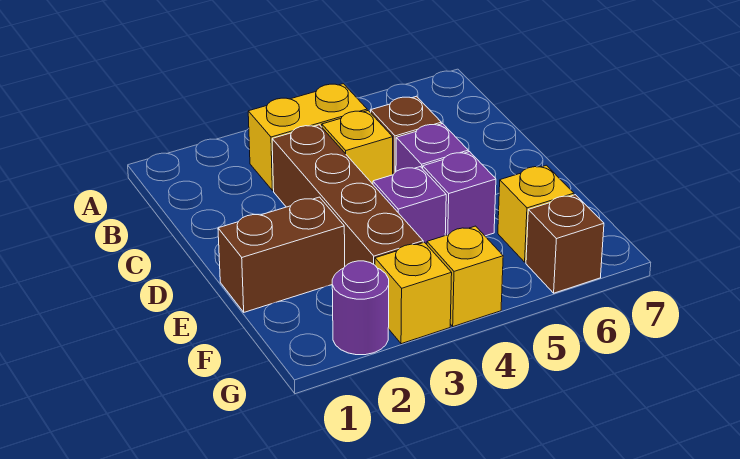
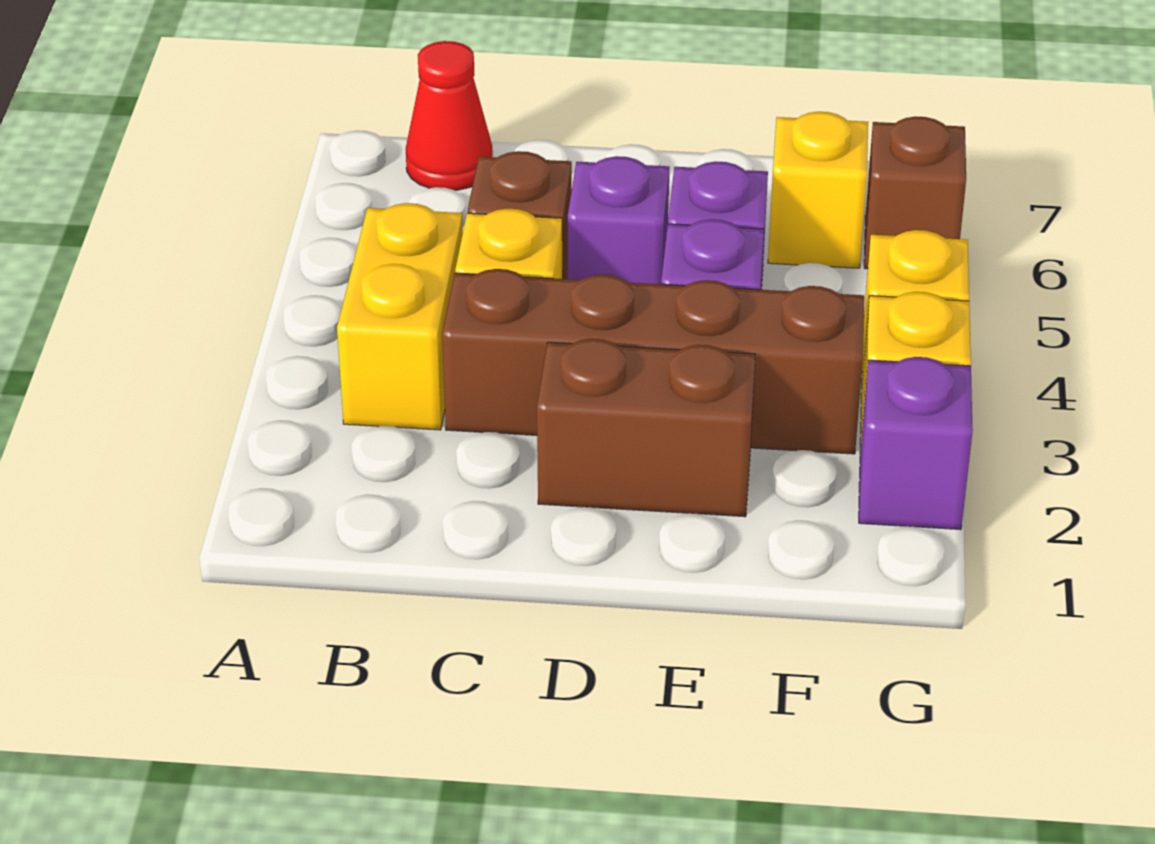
none -> red cone B7 level 1
brown brick E1:E2 level 1 -> brown brick D2:E2 level 1
purple round brick G2 level 1 -> purple brick G2 level 1

